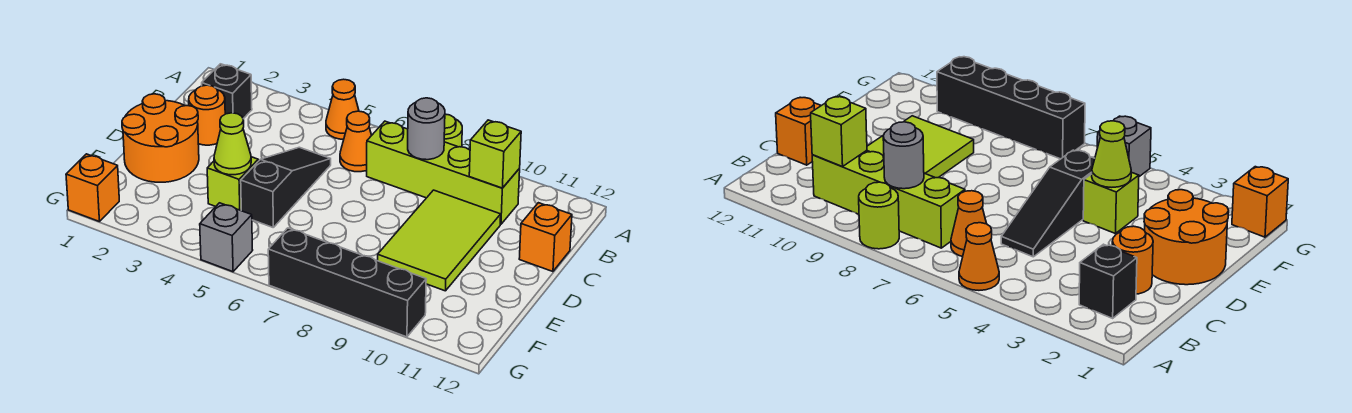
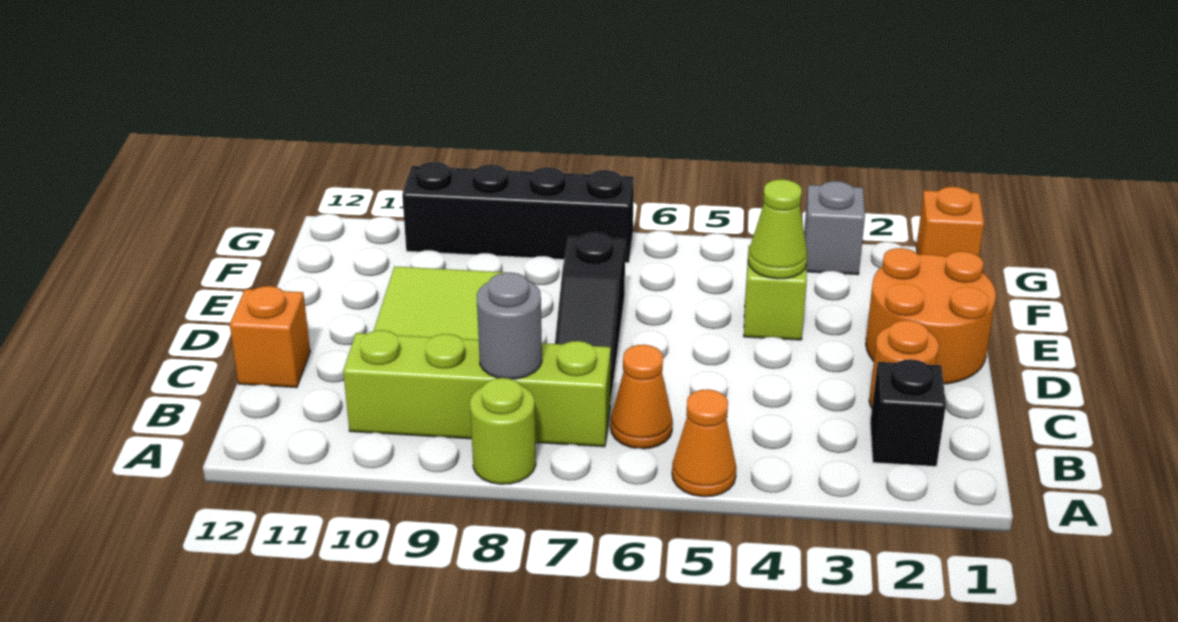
lime brick B10 level 2 -> none
black slope C5:E5 level 1 top E -> black slope C7:E7 level 1 top E
grey brick G5 level 1 -> grey brick G3 level 1

